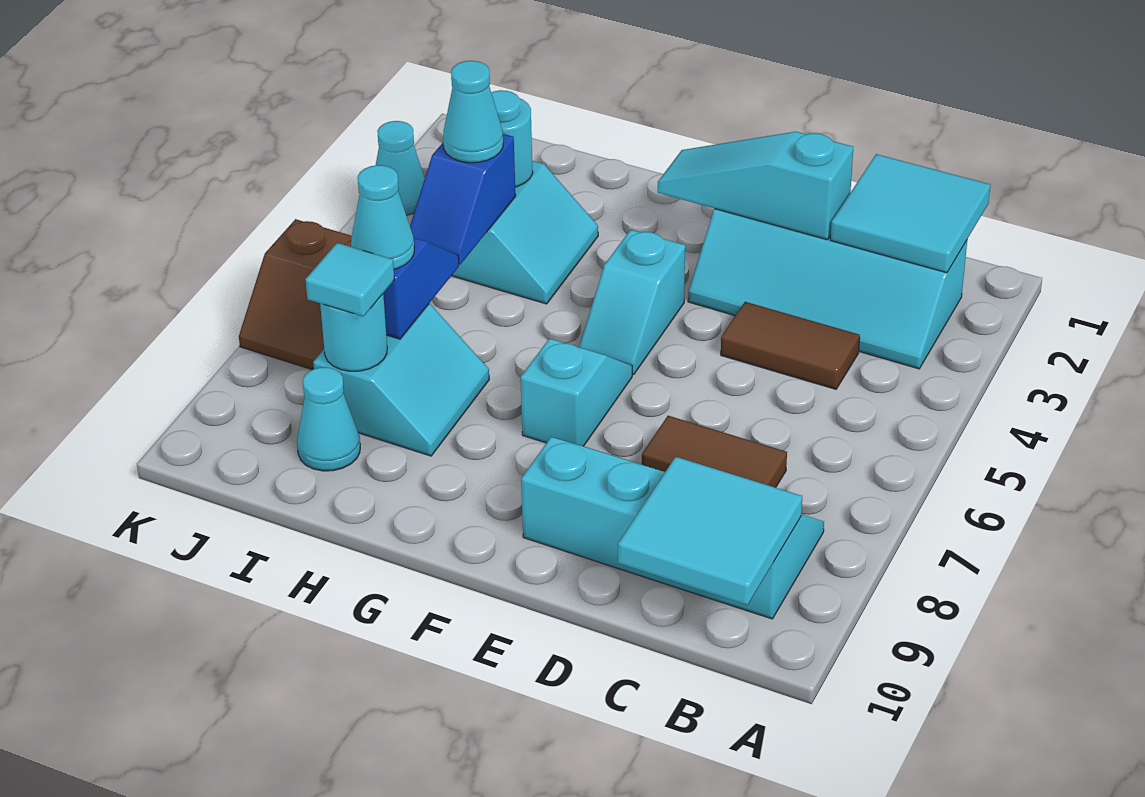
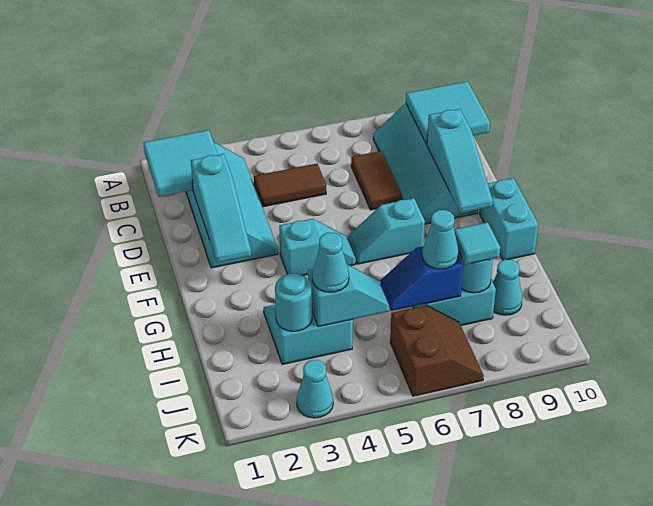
brown tile C4:D4 level 1 -> brown tile C4:C5 level 1
none -> cyan slope D9:F9 level 2 top D
none -> cyan brick F10:G10 level 1
blue slope I4:I5 level 2 top 4 -> cyan slope I4:I5 level 2 top 4

